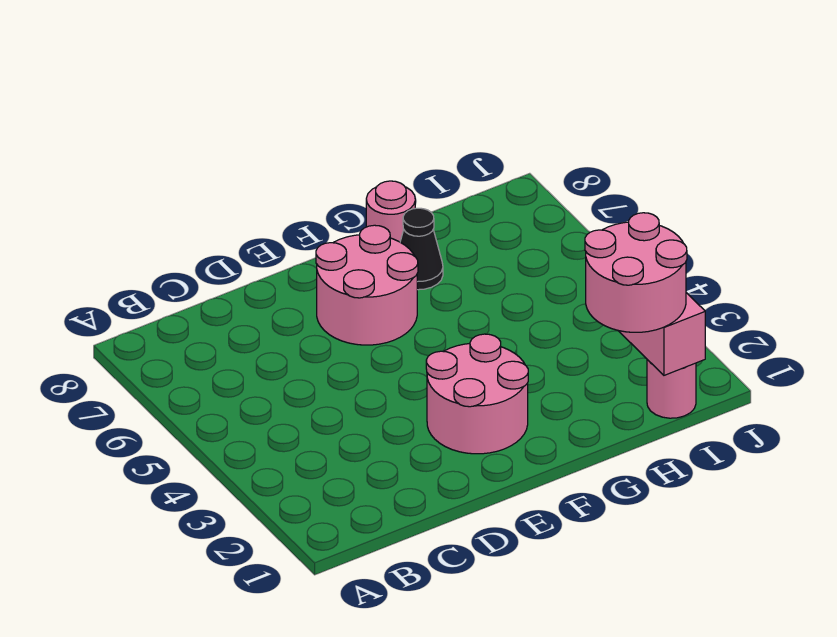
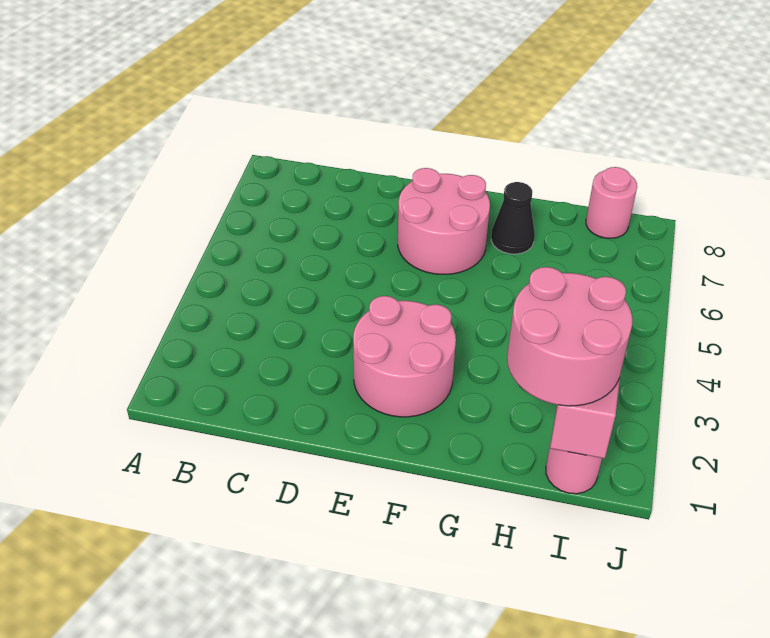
pink round brick G8 level 1 -> pink round brick I8 level 1

